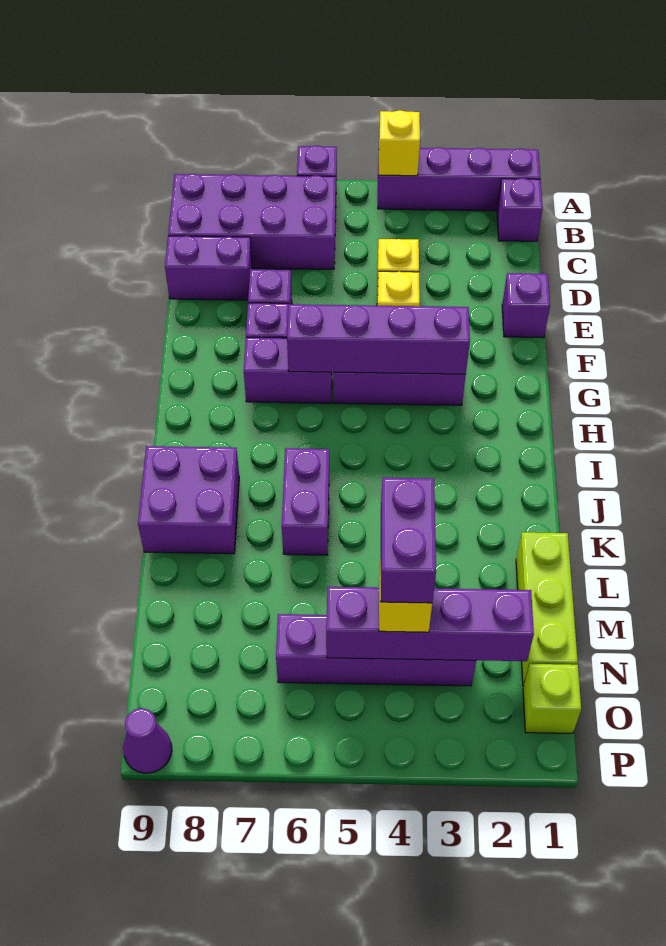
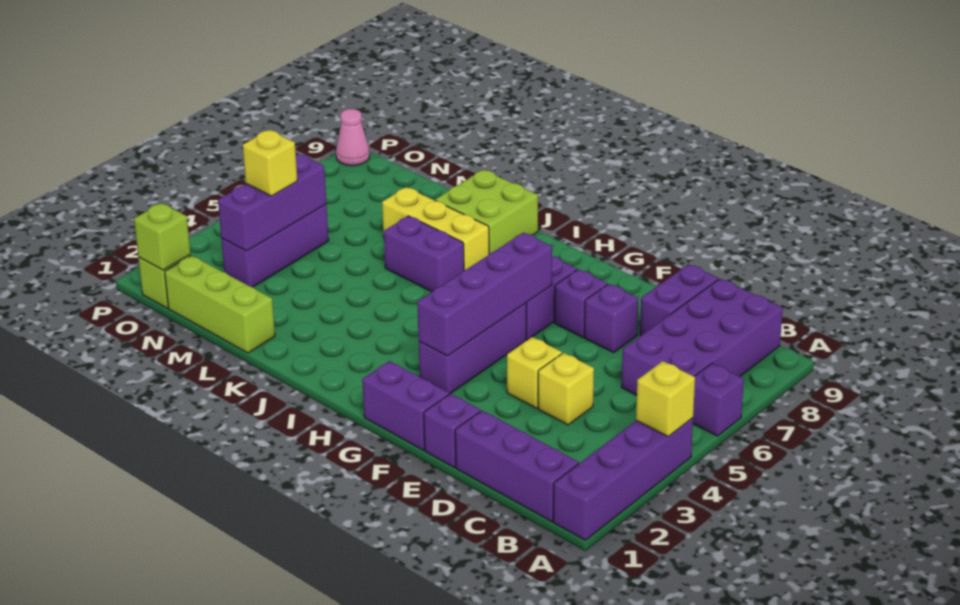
purple brick B1 level 1 -> purple brick B1:D1 level 1
none -> yellow brick J7:L7 level 1
purple brick J8:K9 level 1 -> lime brick J8:K9 level 1
purple brick M4:N4 level 4 -> purple brick F1:G1 level 1
purple brick N2:N5 level 2 -> purple brick N3:N5 level 2
purple brick N3:N6 level 1 -> purple brick N3:N5 level 1
none -> lime brick O1 level 2
purple cone P9 level 1 -> pink cone P9 level 1

